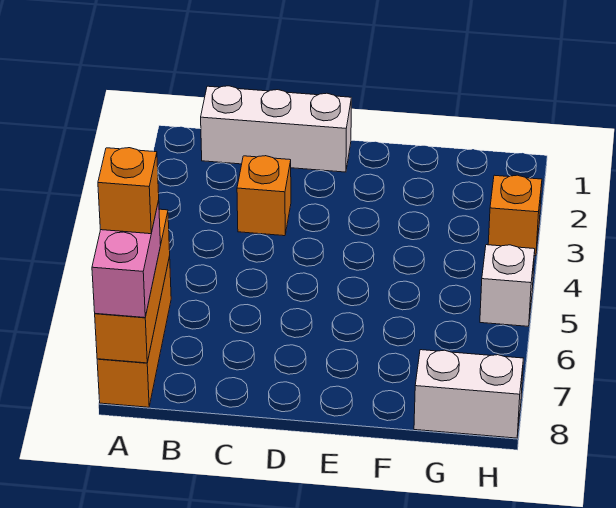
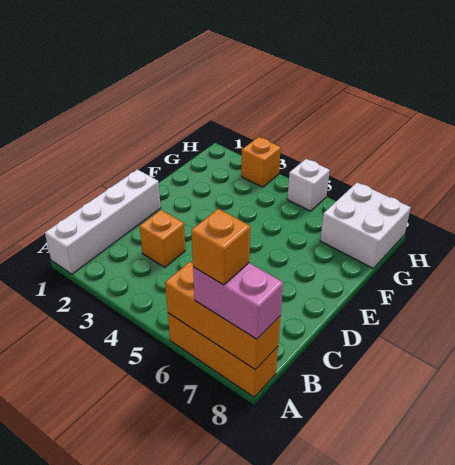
white brick B1:D1 level 1 -> white brick A1:D1 level 1
white brick G8:H8 level 1 -> white brick G7:H8 level 1

